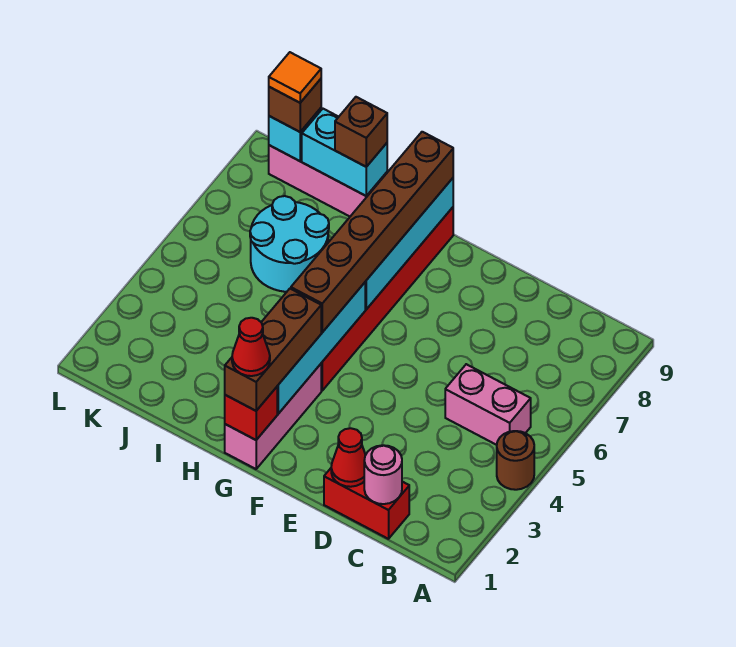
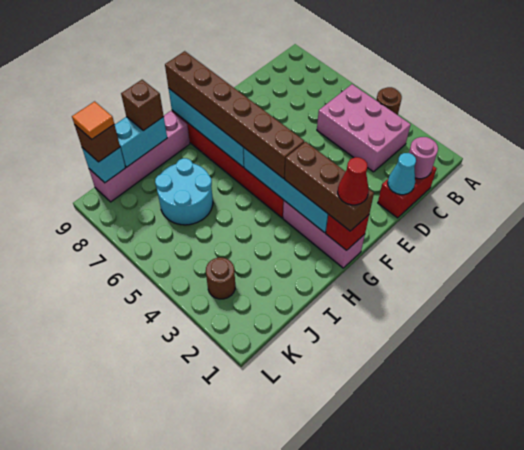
pink brick B5:C5 level 1 -> pink brick B3:C5 level 1
red cone D1 level 2 -> cyan cone D1 level 2
none -> brown round brick K3 level 1

